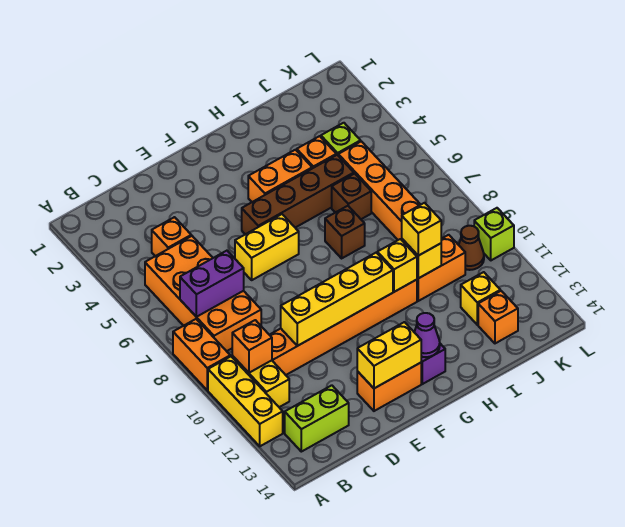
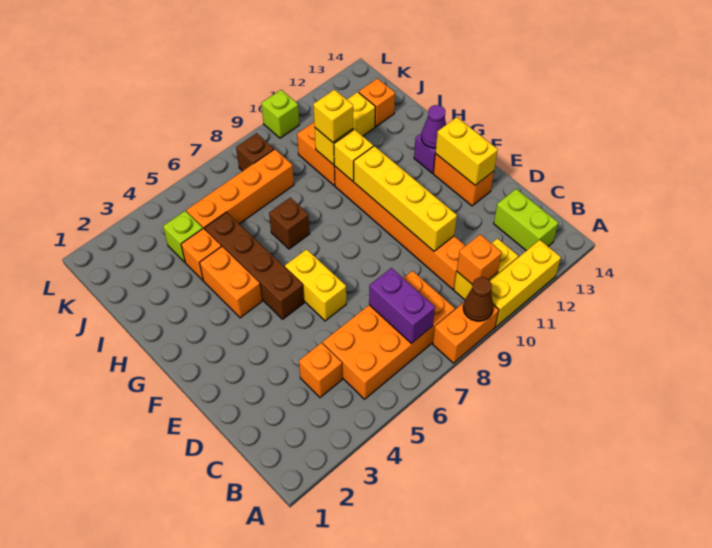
brown brick I6 level 1 -> brown brick K8 level 1
brown cone K10 level 1 -> brown cone A9 level 2

